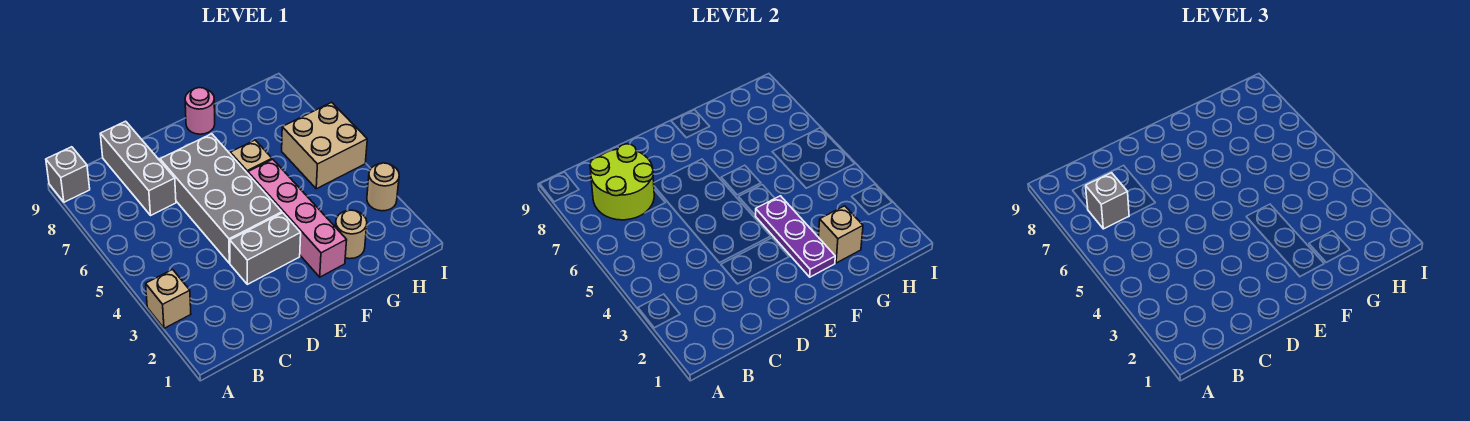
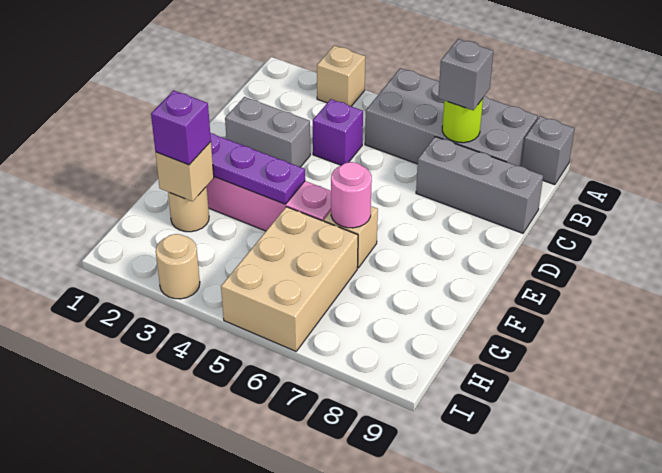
lime round brick B7:C8 level 2 -> lime round brick B7 level 2
none -> purple brick C4 level 1
grey brick D3:E3 level 1 -> grey brick D2:D3 level 1
grey brick D4:E7 level 1 -> grey brick A5:B8 level 1
pink round brick F9 level 1 -> pink round brick F6 level 2
none -> purple brick G2 level 3
tan brick H5:I6 level 1 -> tan brick G5:I6 level 1

